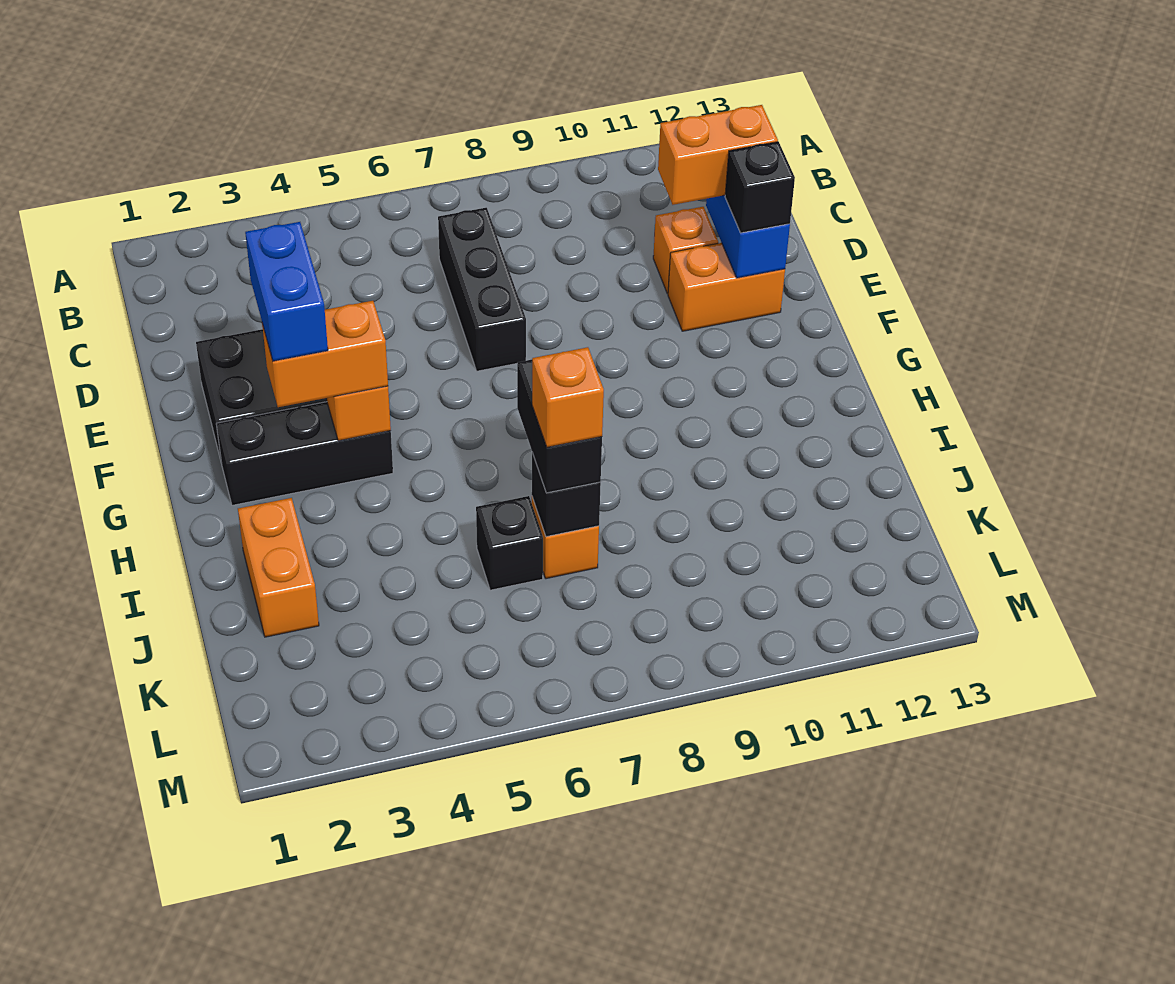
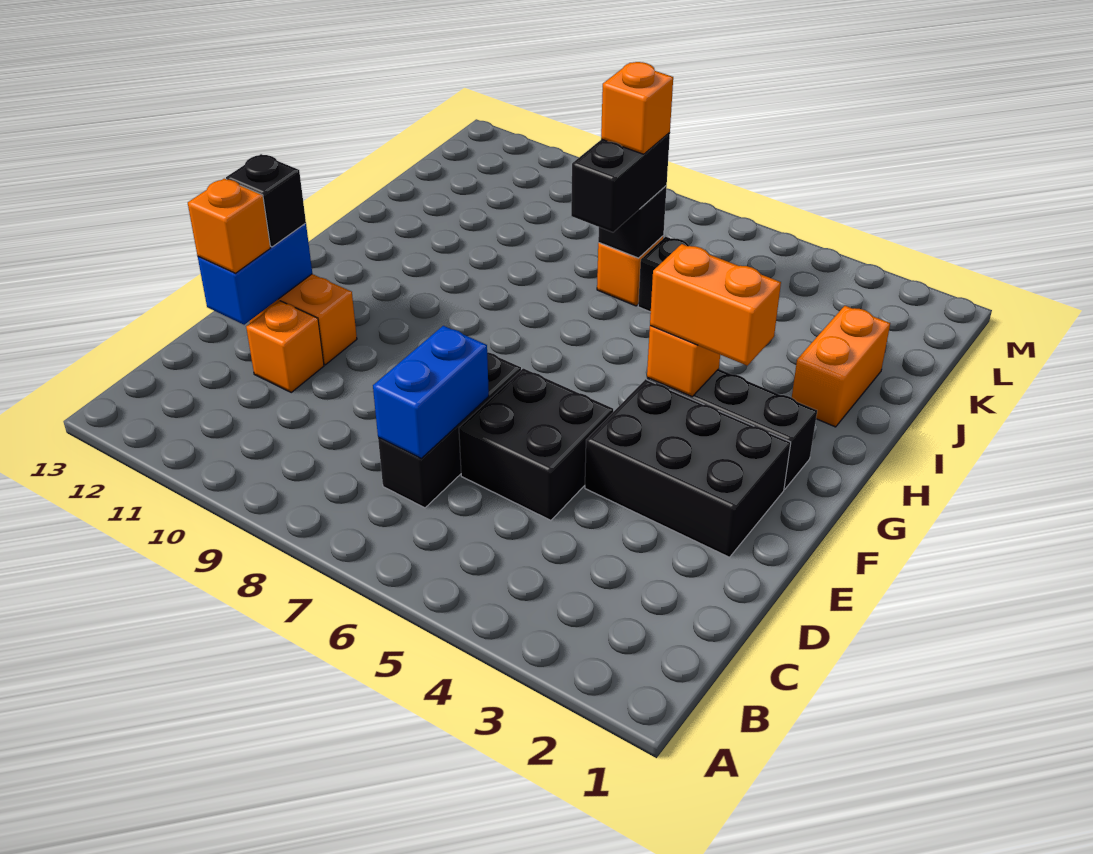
none -> black brick D5:E6 level 1
orange brick D11:D12 level 3 -> orange brick D12 level 3
blue brick F3:G3 level 4 -> blue brick C7:D7 level 2

